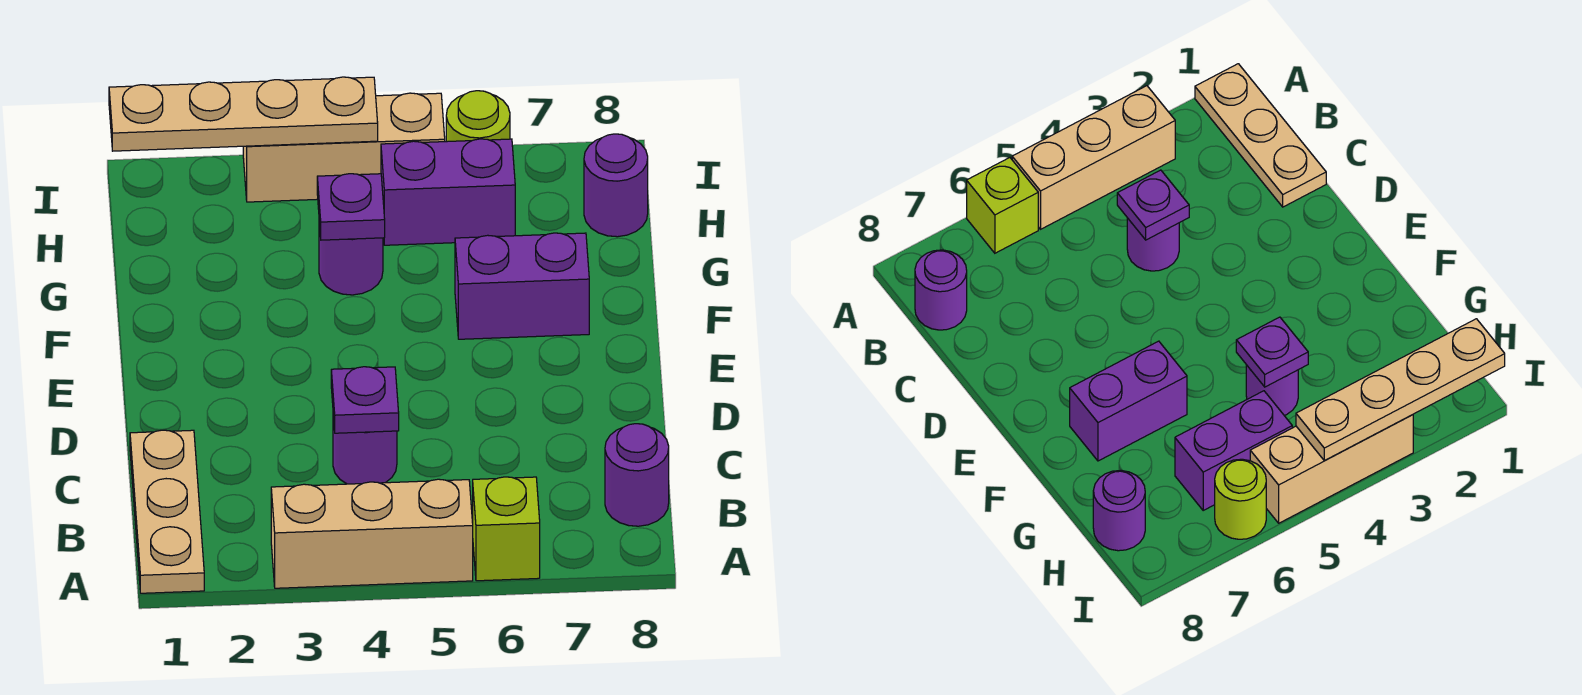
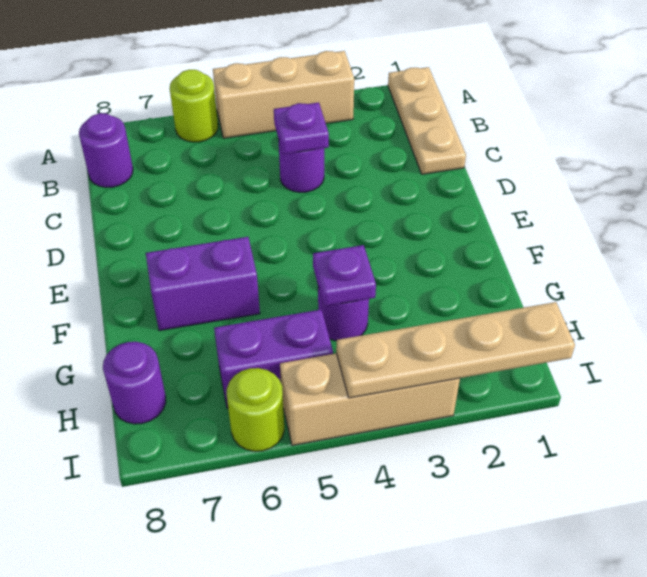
lime brick A6 level 1 -> lime round brick A6 level 1

